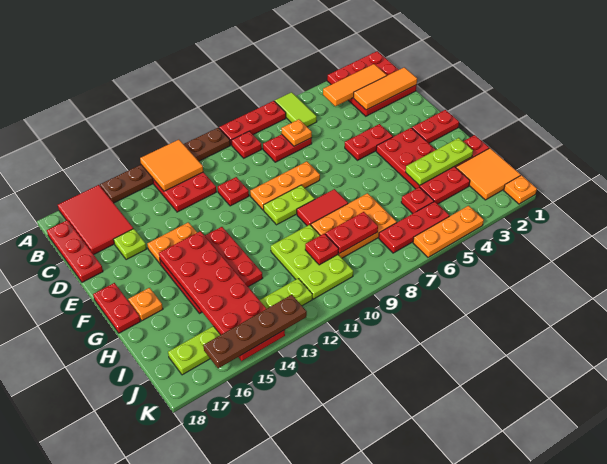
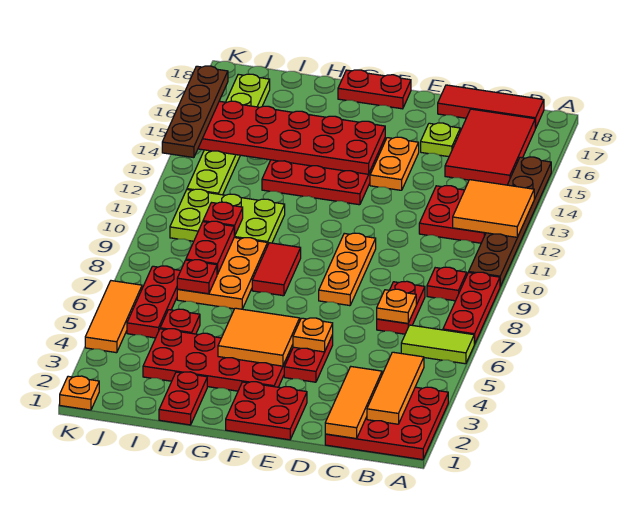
red tile A16:C17 level 1 -> red tile B15:C17 level 1
red plate B18:D18 level 1 -> red tile B18:D18 level 1
red plate D11 level 1 -> red plate I7 level 2
red plate F1:F2 level 1 -> red plate E1:F2 level 1
lime plate F9:F10 level 1 -> none
orange plate G17 level 1 -> orange plate E5 level 2
lime plate H2:H4 level 2 -> none
orange tile I1:J2 level 1 -> orange tile F4:G5 level 2
orange plate K4:K6 level 1 -> orange tile K4:K6 level 1

